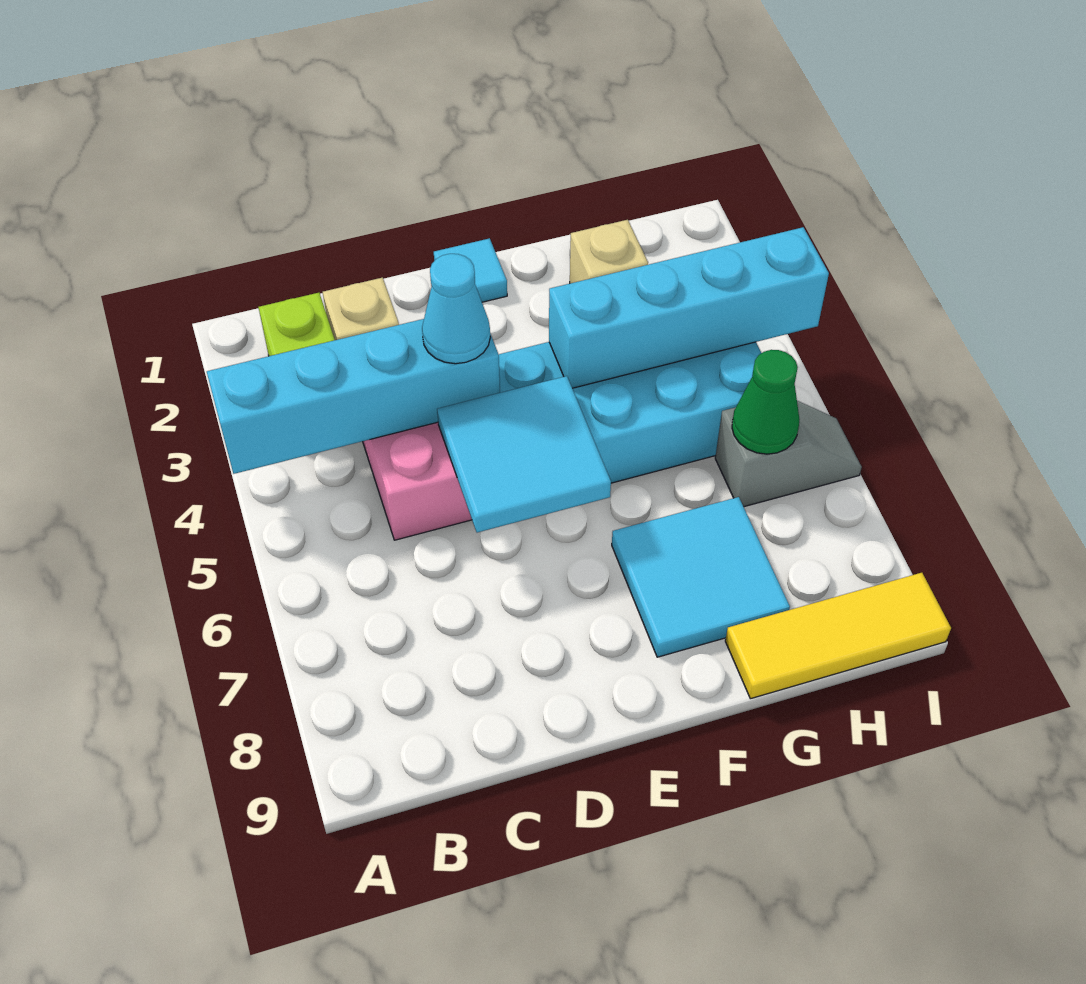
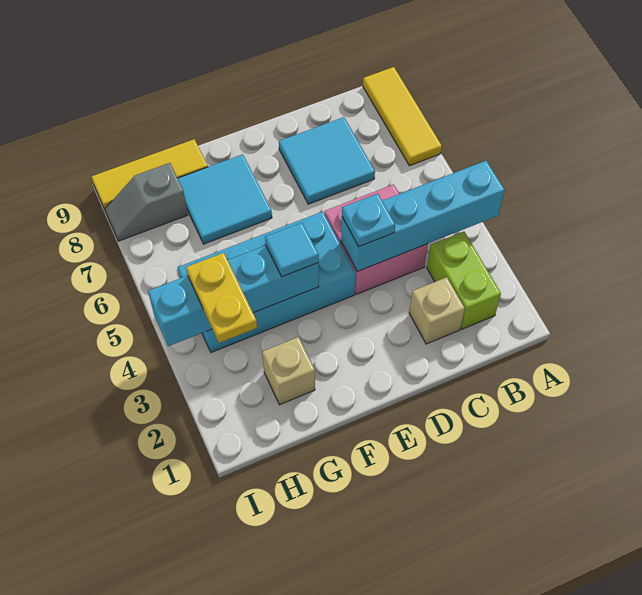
none -> yellow tile A7:A9 level 1
cyan cone D4 level 3 -> cyan plate D4 level 3
cyan tile D5:E6 level 2 -> cyan tile C7:D8 level 1
cyan tile E1 level 1 -> cyan tile F4 level 3
none -> yellow plate H3:H4 level 3
grey slope H6:I6 level 1 top H -> grey slope H8:I8 level 1 top H
green cone H6 level 2 -> none

